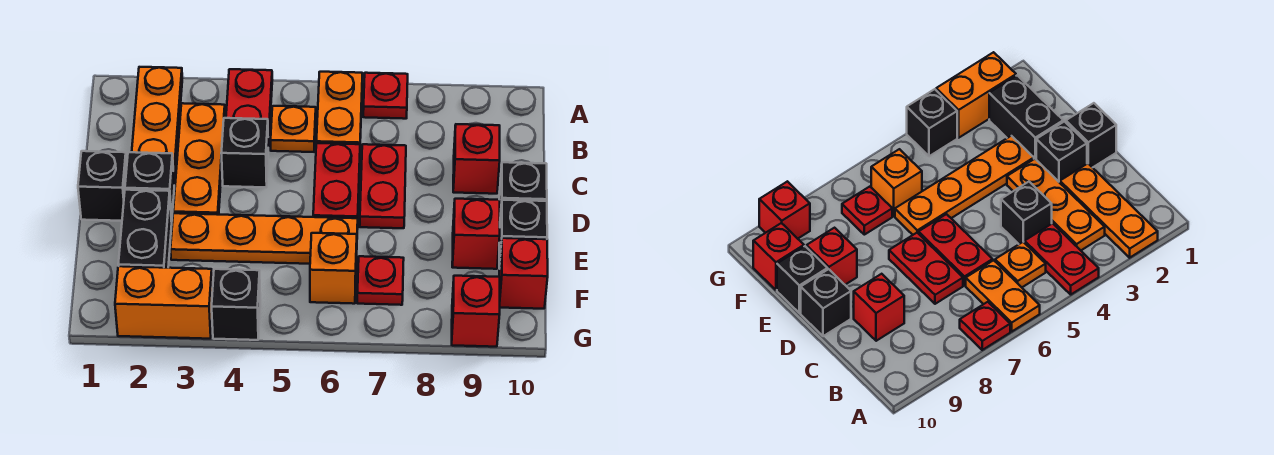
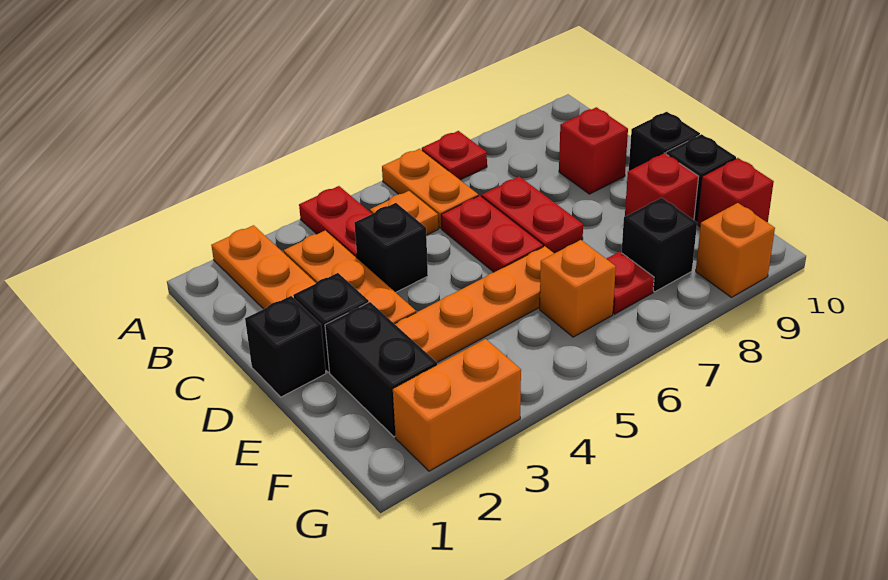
black brick G4 level 1 -> black brick F8 level 1
red brick G9 level 1 -> orange brick G9 level 1

